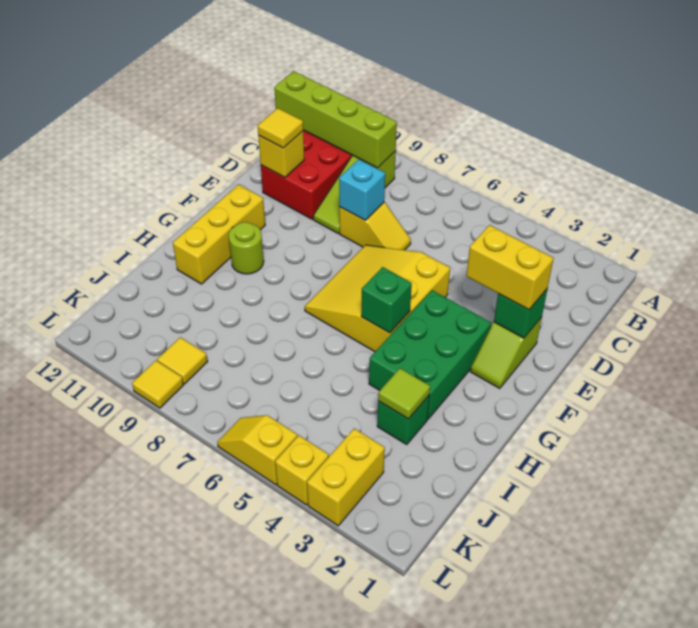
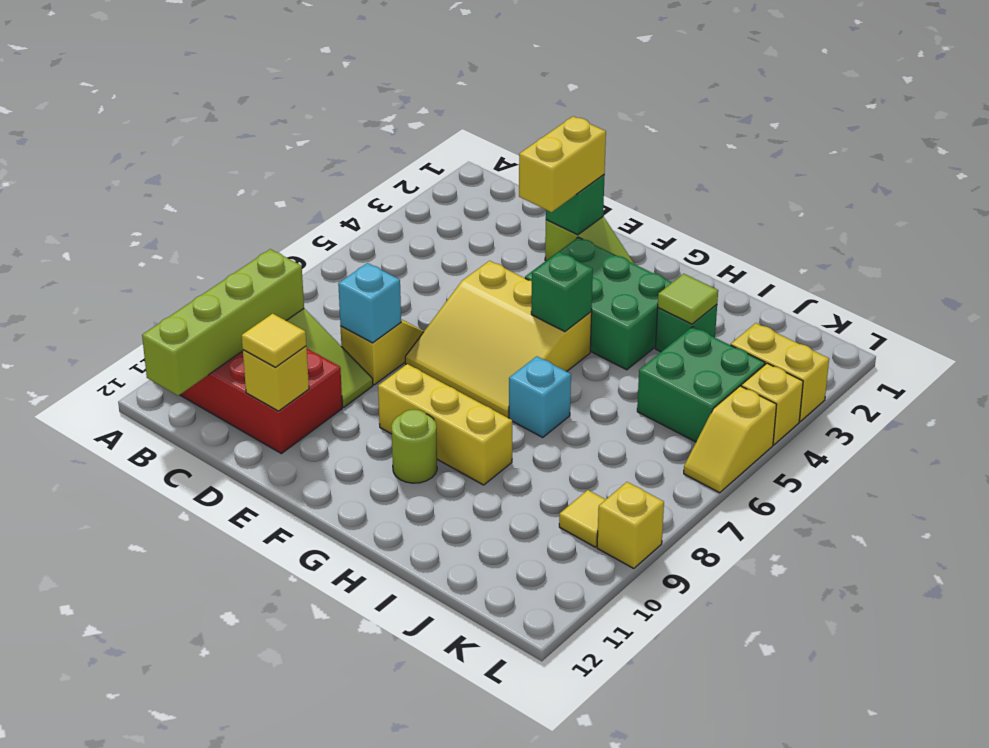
yellow brick F11:H11 level 1 -> yellow brick F9:H9 level 1
none -> cyan brick H7 level 1
none -> green brick J4:K5 level 1
yellow tile L9 level 1 -> yellow brick L9 level 1

